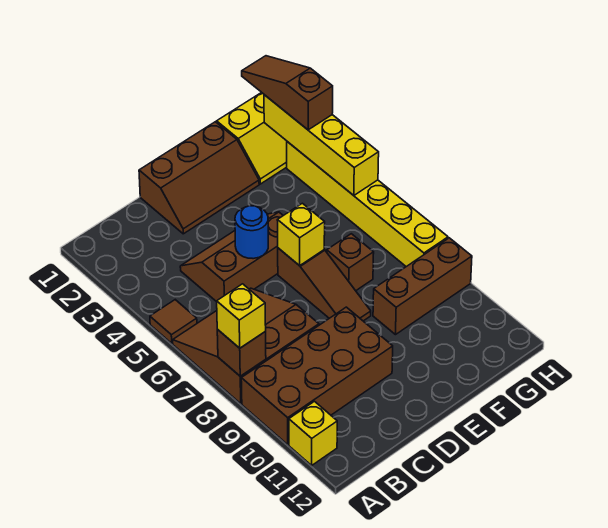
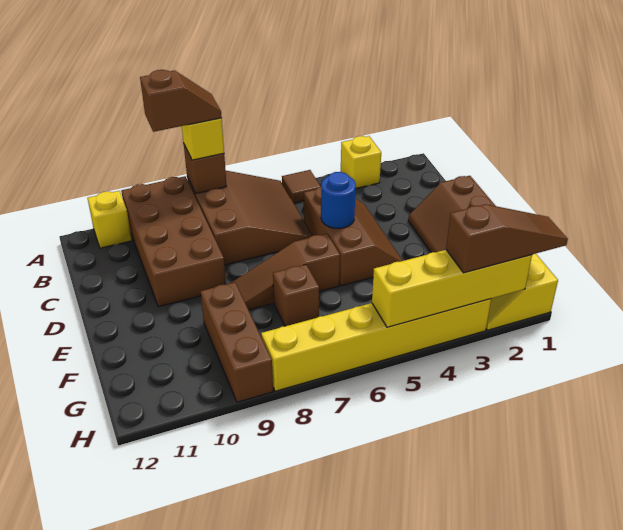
none -> brown slope A8:A9 level 4 top 9
yellow brick E6 level 2 -> yellow brick A3 level 1

